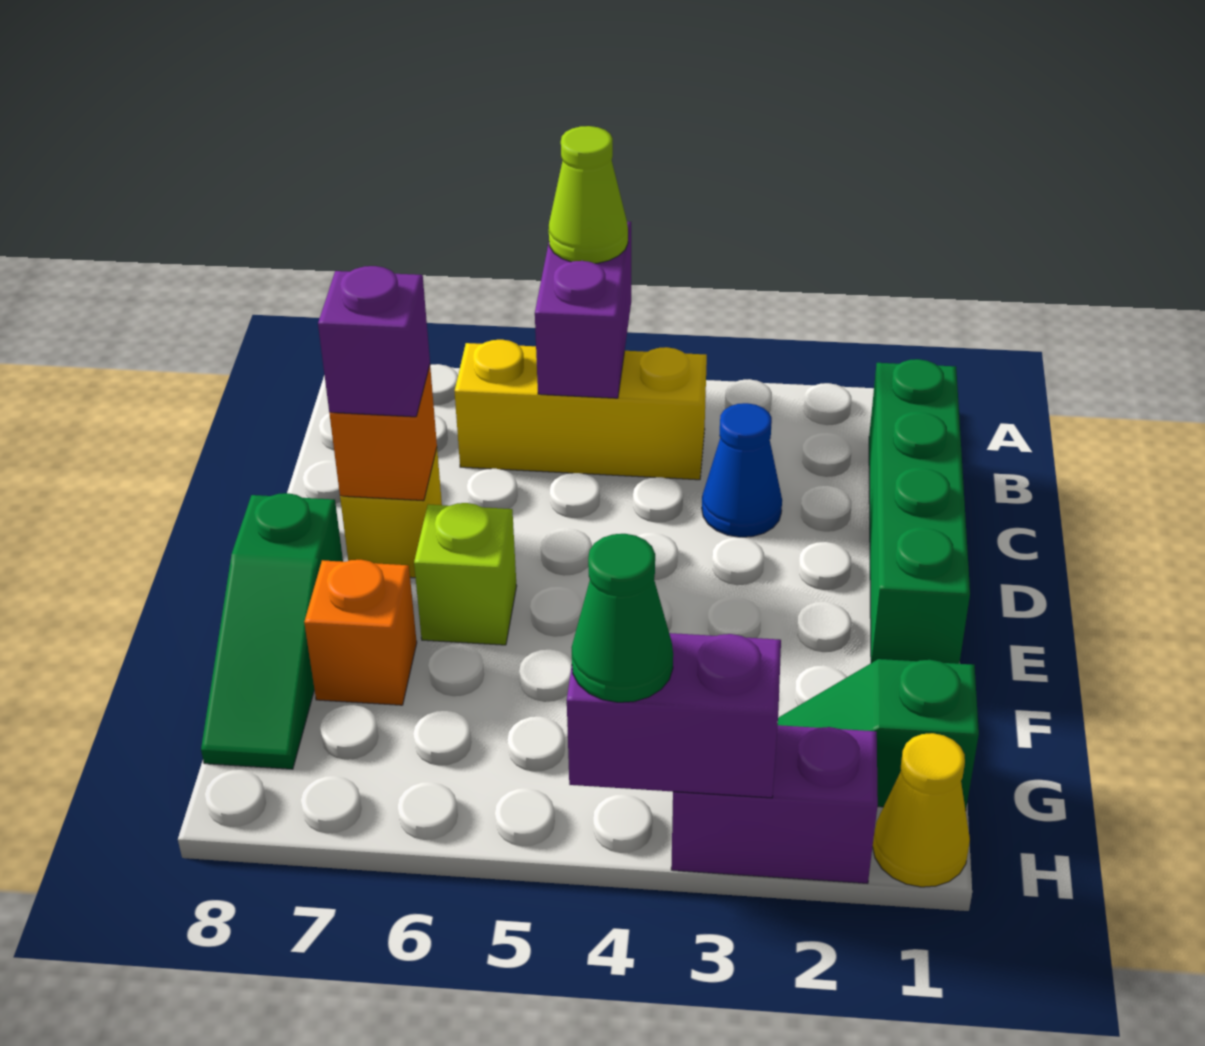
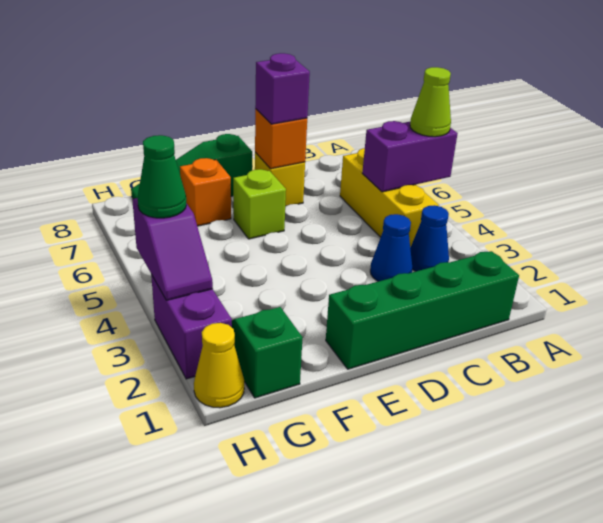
none -> blue cone B3 level 1
purple brick H3:H4 level 2 -> purple slope H3:H4 level 2 top 4

